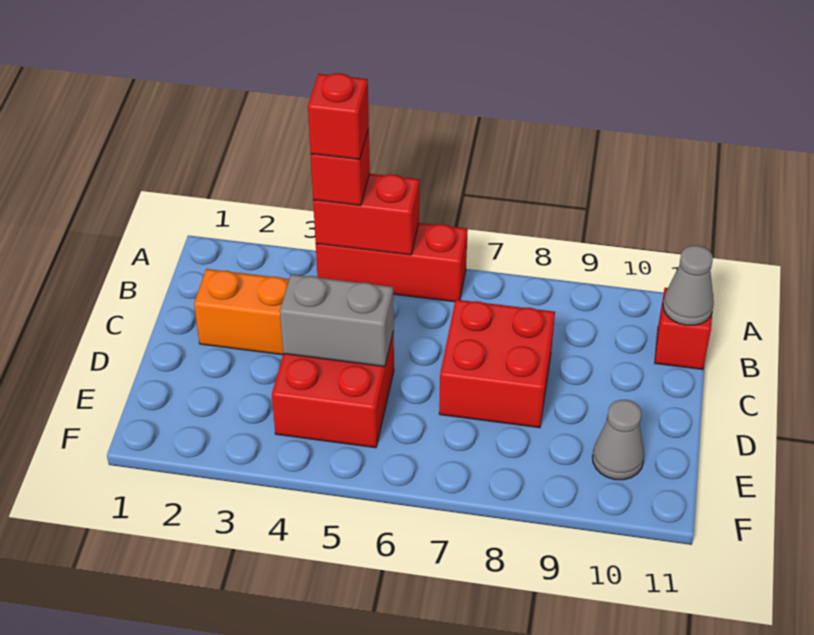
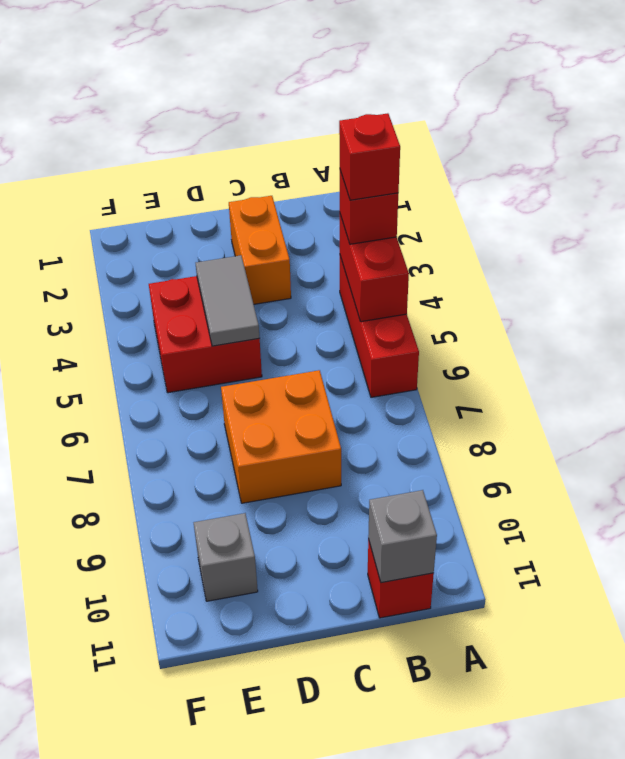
grey cone B11 level 2 -> grey brick B11 level 2
red brick C7:D8 level 1 -> orange brick C7:D8 level 1
grey brick D4:D5 level 2 -> grey tile D4:D5 level 2
grey cone E10 level 1 -> grey brick E10 level 1

